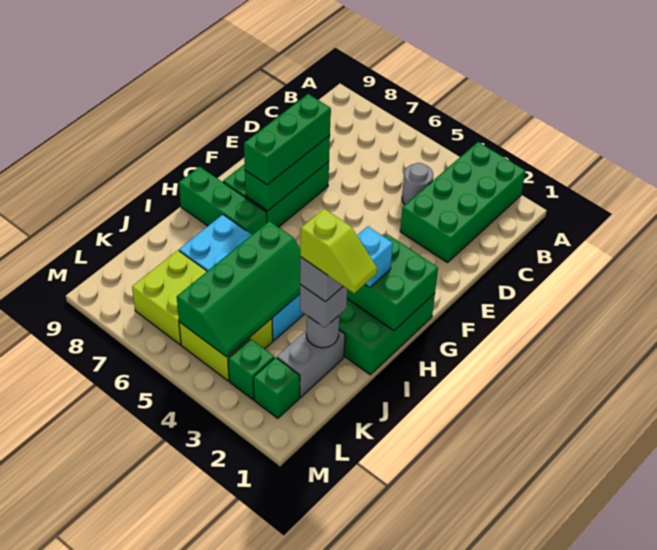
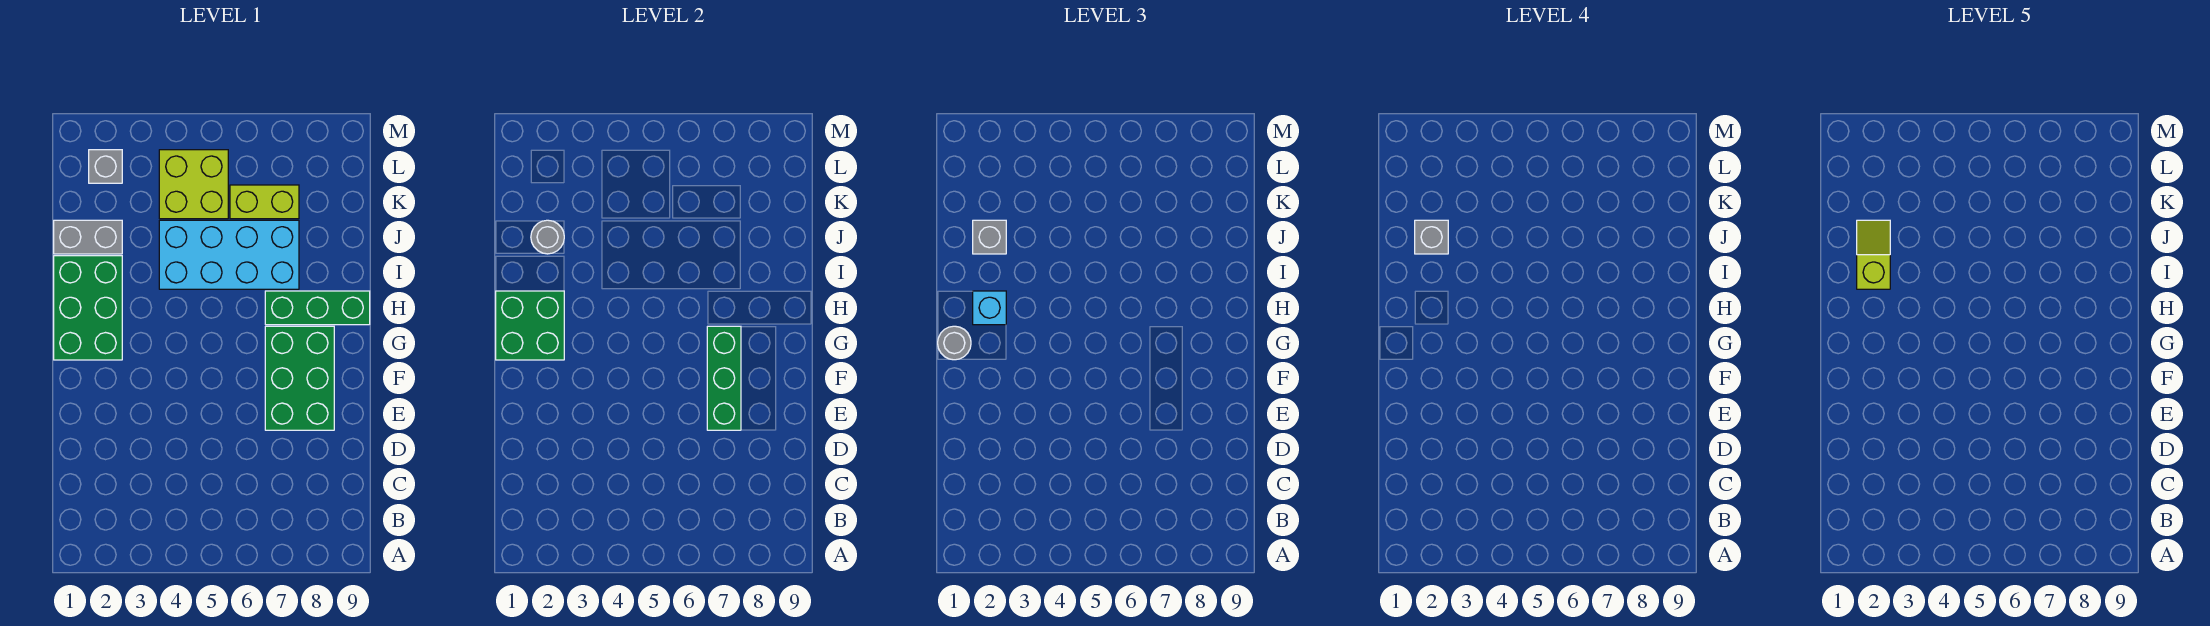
green brick A2:D3 level 1 -> none
grey round brick C4 level 1 -> grey round brick G1 level 3
green brick E7:G7 level 3 -> none
green slope I4:L5 level 2 top 5 -> none
lime slope J1:J2 level 5 top 2 -> lime slope I2:J2 level 5 top I
grey brick J2:K2 level 1 -> grey brick J1:J2 level 1
lime brick K6:L7 level 1 -> lime brick K6:K7 level 1
green brick L2 level 1 -> grey brick L2 level 1
green brick L3 level 1 -> none

